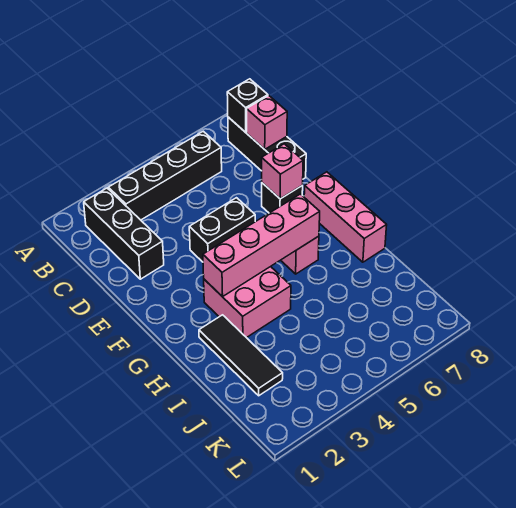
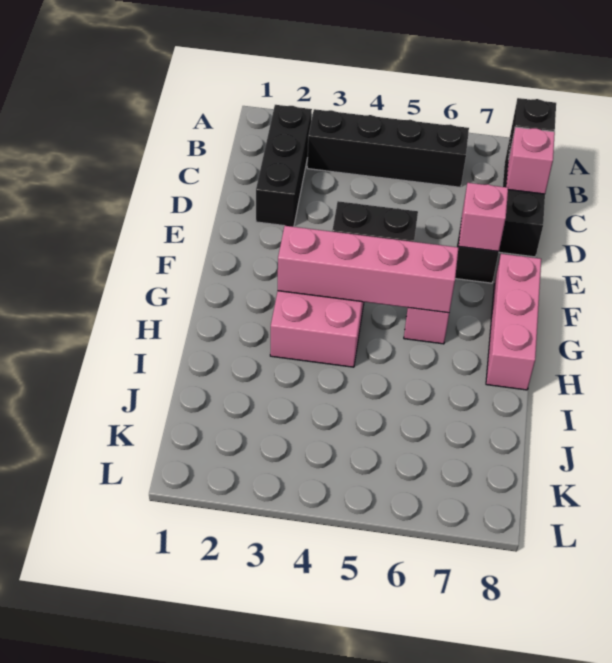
black tile H2:J2 level 1 -> none

